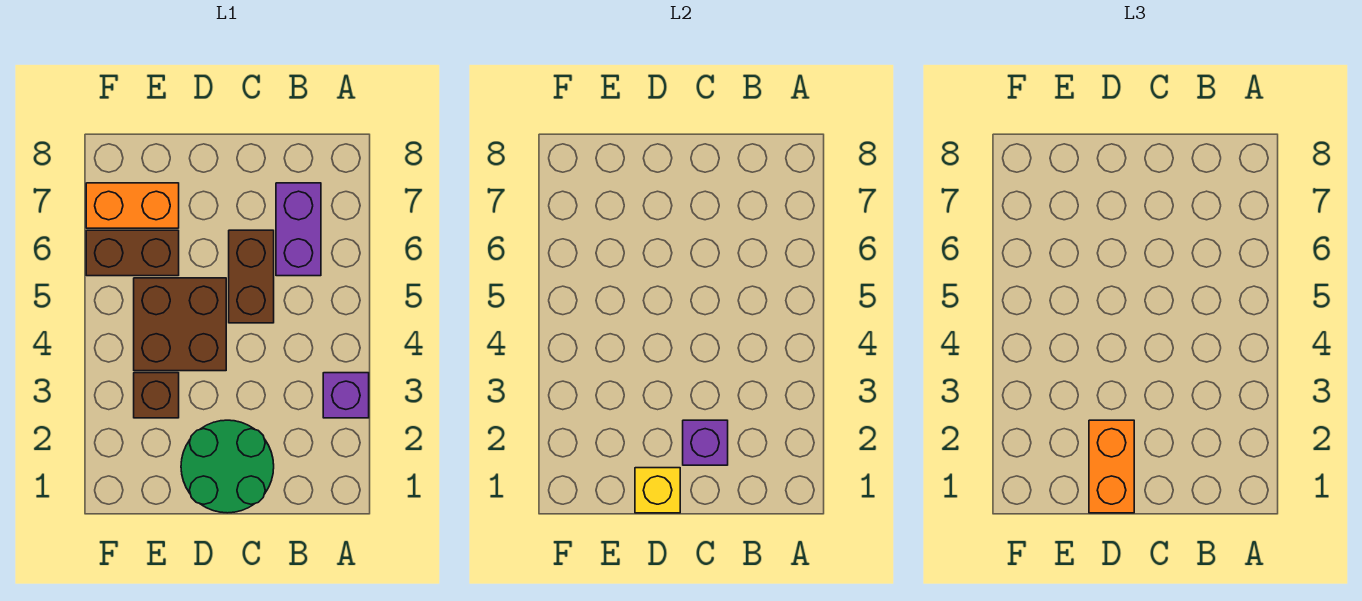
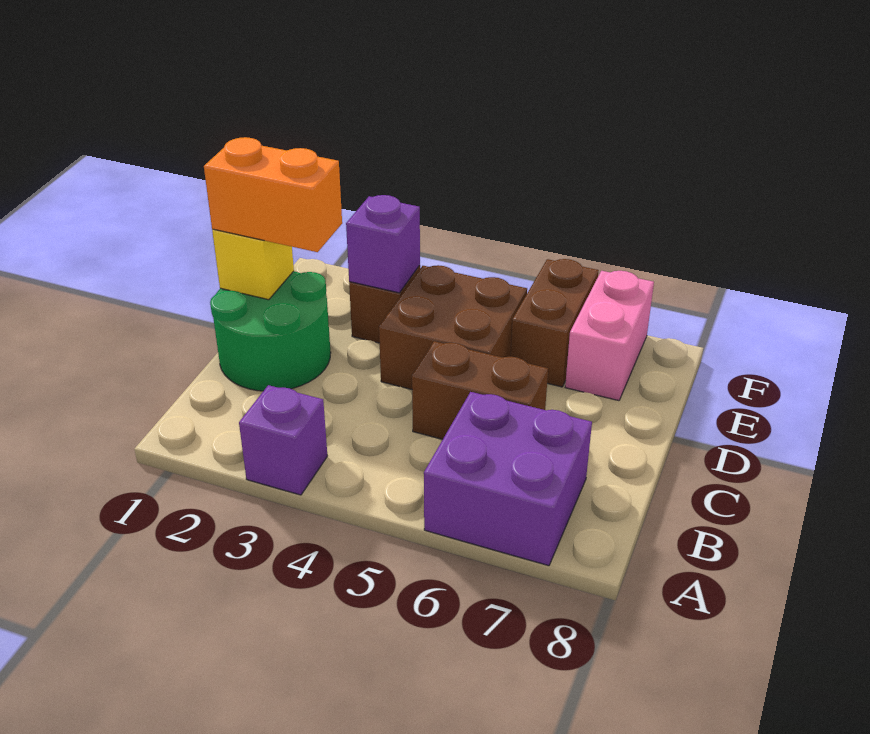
purple brick B6:B7 level 1 -> purple brick A6:B7 level 1
purple brick C2 level 2 -> purple brick E3 level 2
orange brick E7:F7 level 1 -> pink brick E7:F7 level 1

